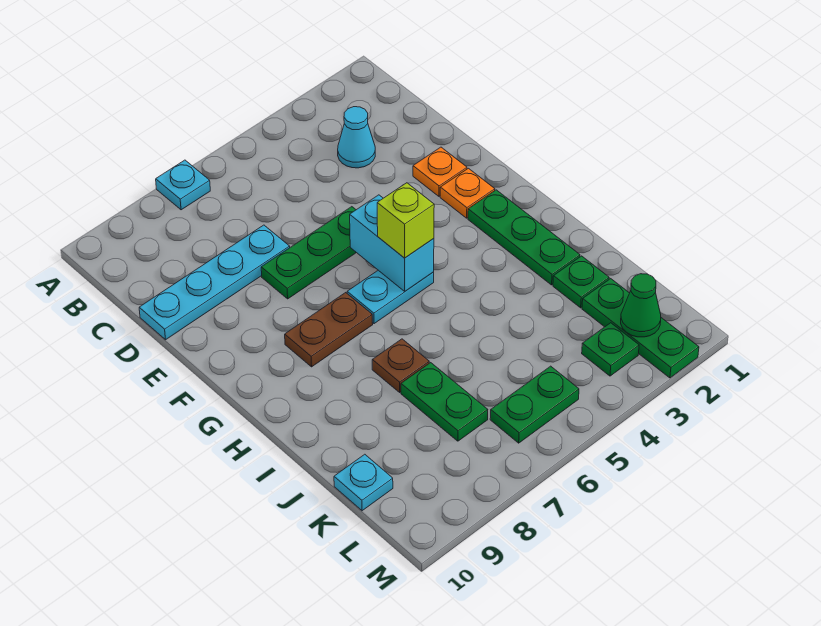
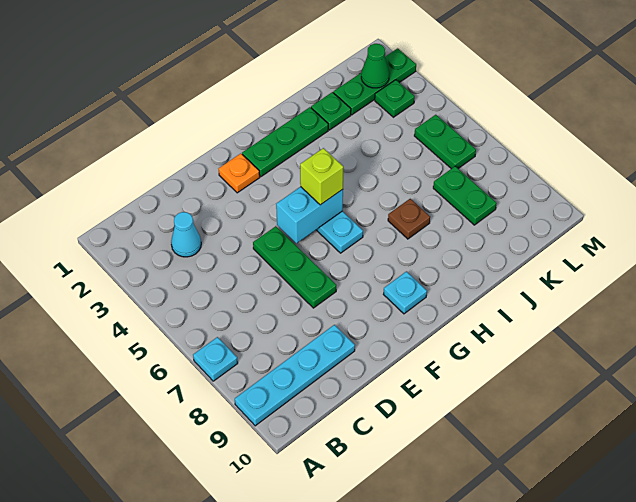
cyan plate D7:D10 level 1 -> cyan plate A9:D9 level 1
orange plate E2 level 1 -> none
brown plate G7:G8 level 1 -> none
green plate J7:K7 level 1 -> green plate K7:K8 level 1
cyan plate K10 level 1 -> cyan plate G9 level 1

